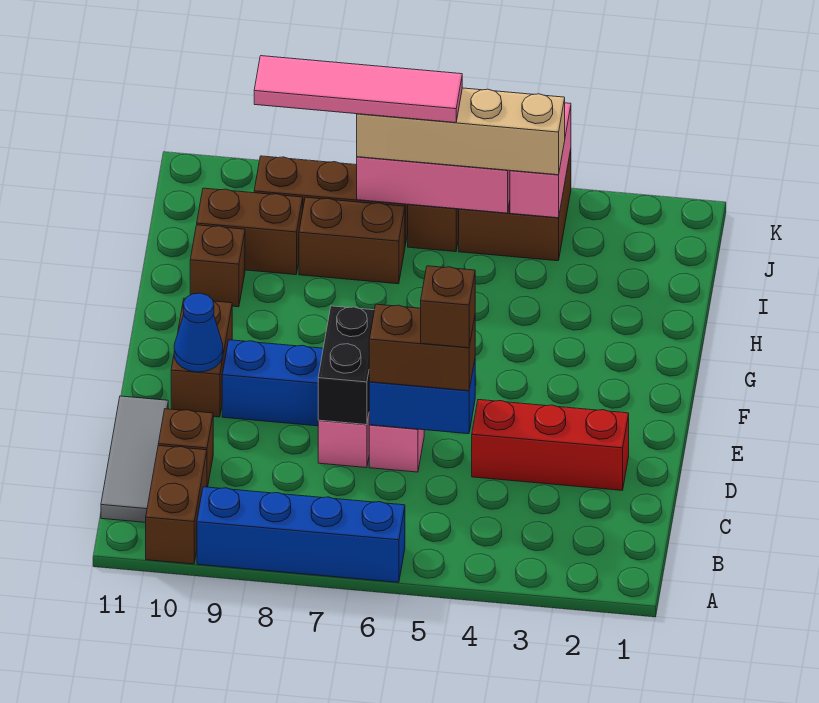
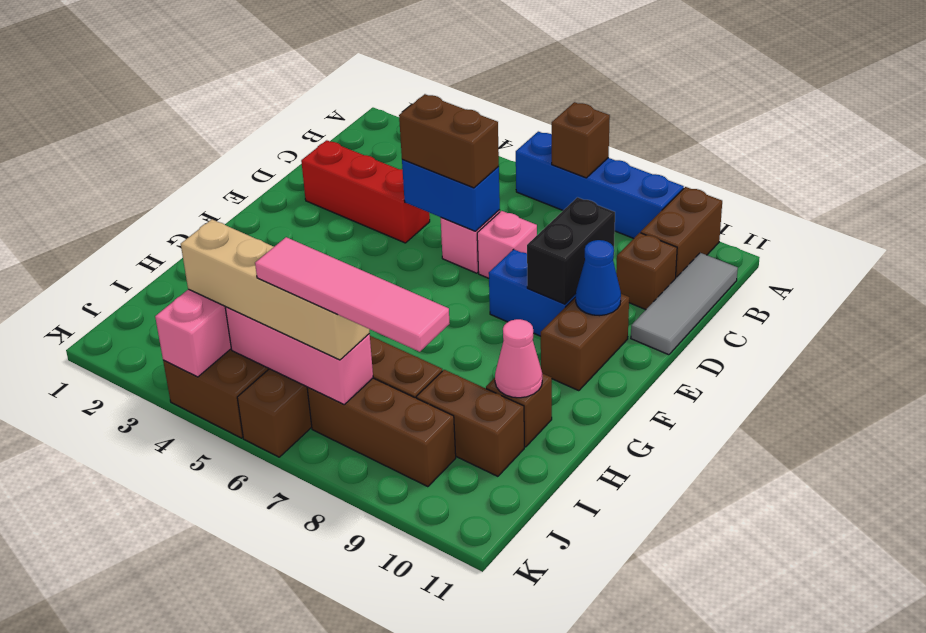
brown brick D5 level 4 -> brown brick A7 level 2
black brick D7:E7 level 2 -> black brick D9:E9 level 2
none -> pink cone H10 level 2

